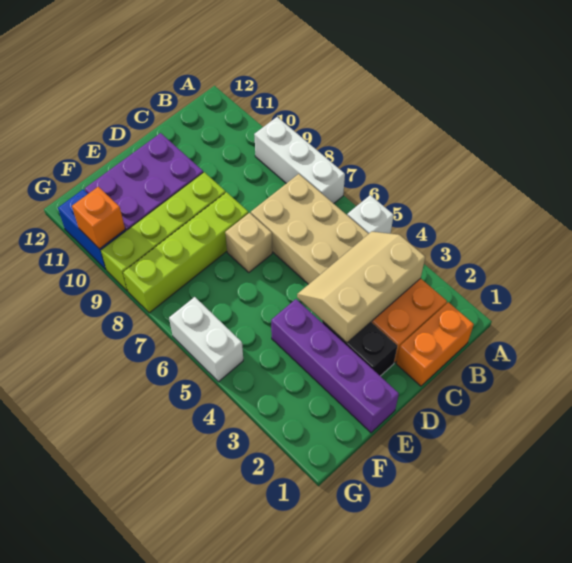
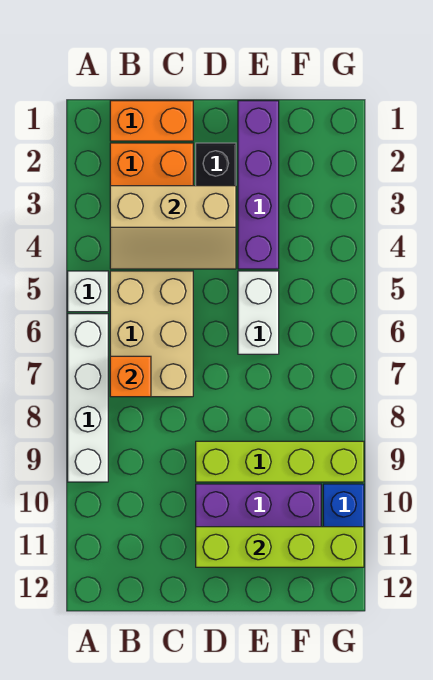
white brick A7:A9 level 1 -> white brick A6:A9 level 1
tan brick D7 level 1 -> none
lime brick D8:G8 level 1 -> lime brick D11:G11 level 2
white brick G5:G6 level 1 -> white brick E5:E6 level 1
orange brick G10 level 2 -> orange brick B7 level 2

